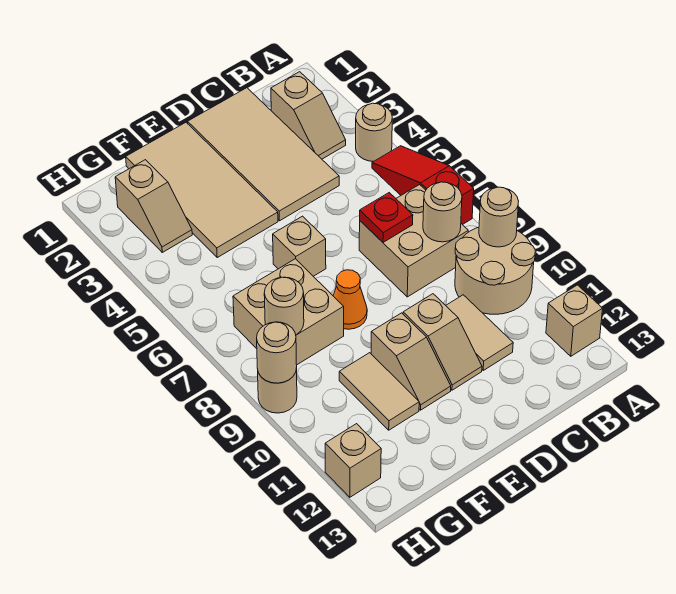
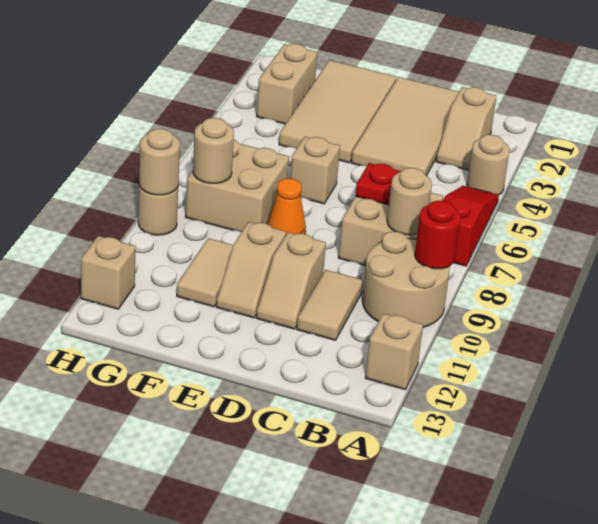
tan round brick A9 level 2 -> red round brick A9 level 2
tan slope G2:G3 level 1 top 2 -> tan brick G2:G3 level 1

